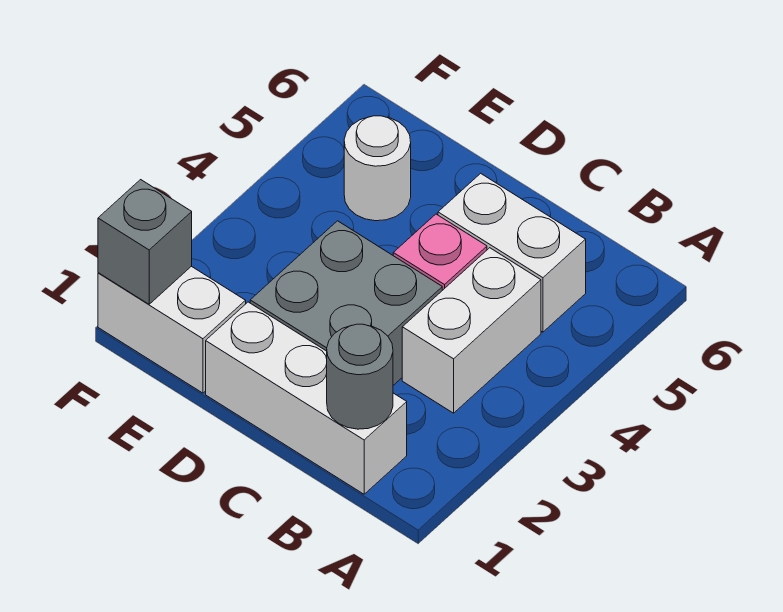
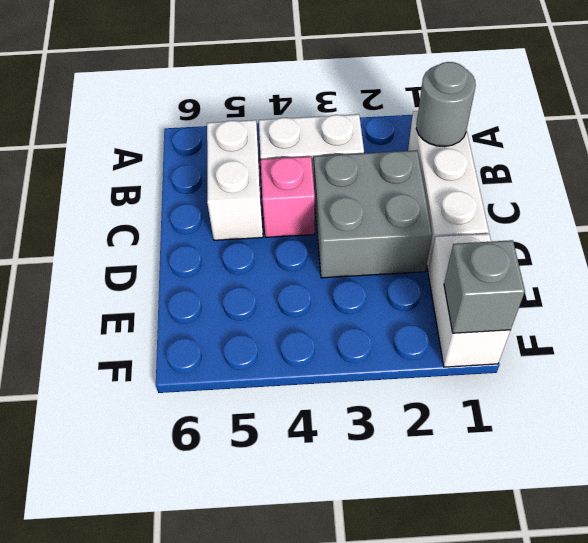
white round brick E5 level 1 -> none

